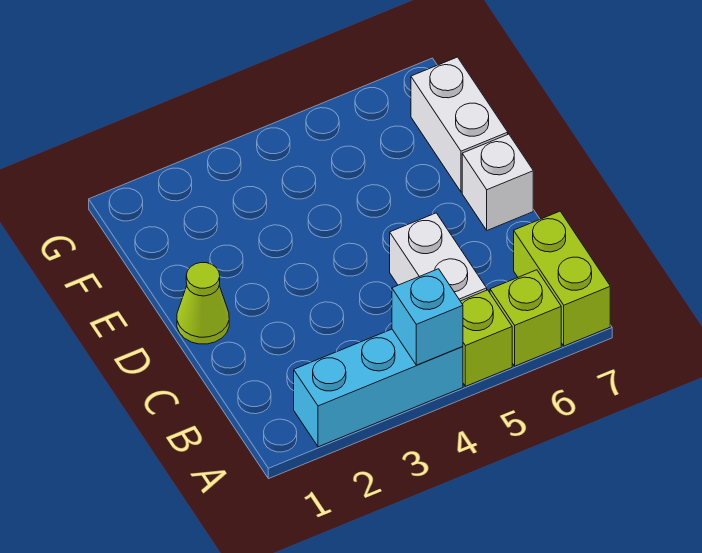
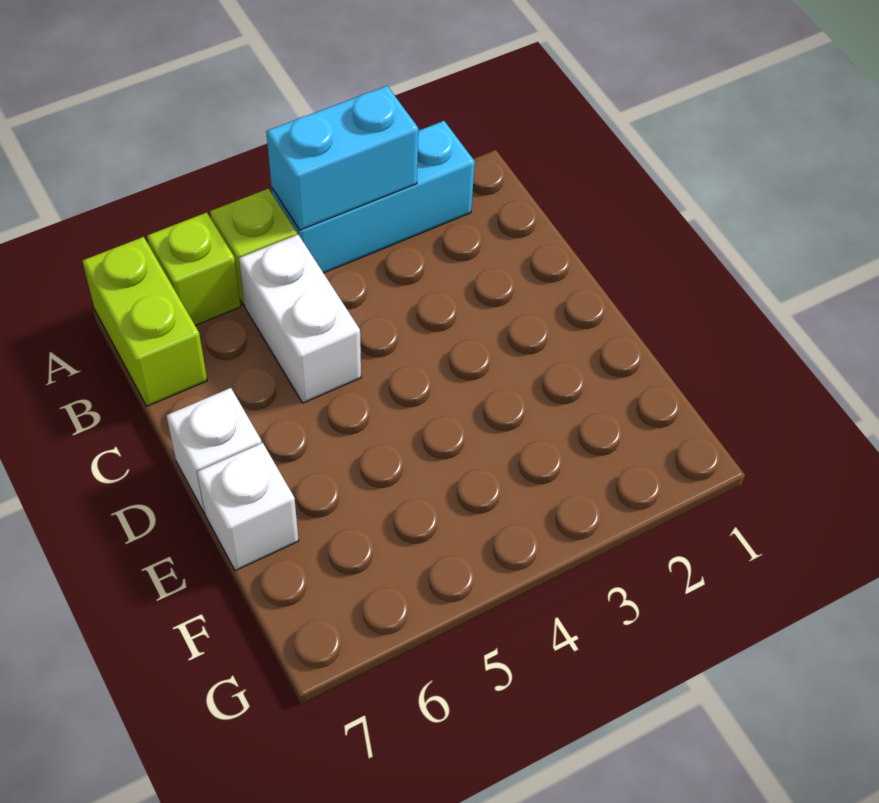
cyan brick A4 level 2 -> cyan brick A3:A4 level 2
lime cone D1 level 1 -> none
white brick E7:F7 level 1 -> white brick E7 level 1

